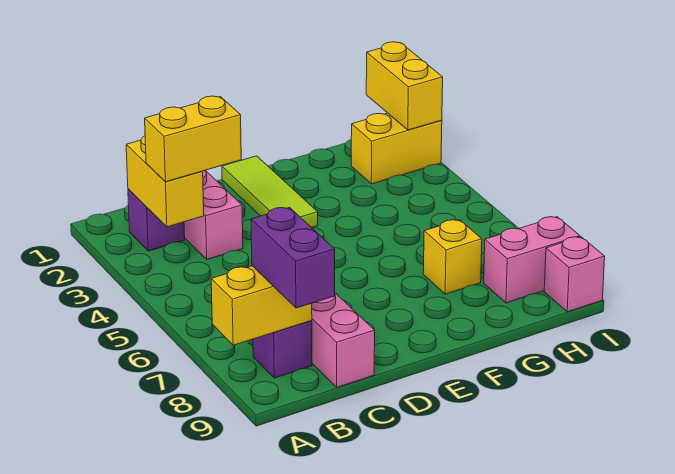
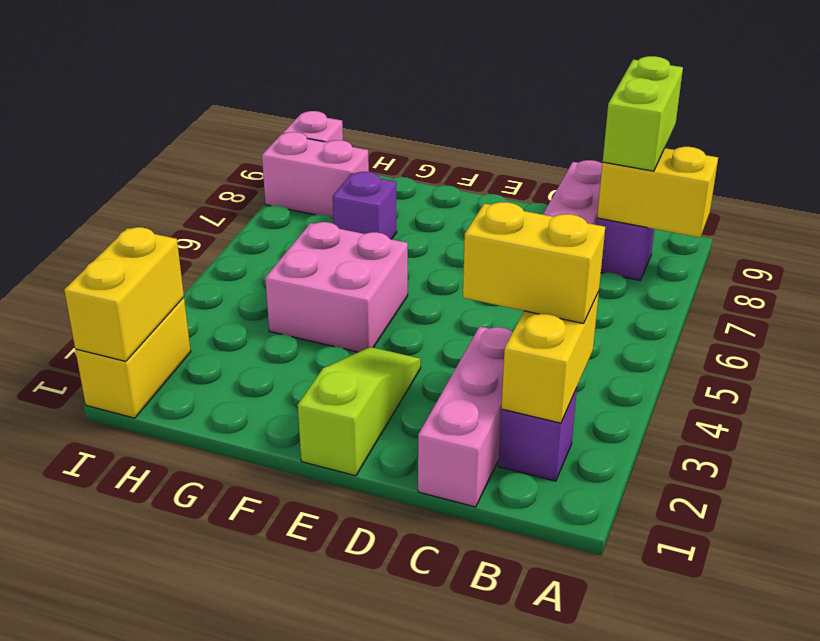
purple brick B8:B9 level 3 -> lime brick B8:B9 level 3
lime tile E1:E3 level 1 -> lime slope E1:E3 level 1 top 1
none -> pink brick F4:G5 level 1
yellow brick G7 level 1 -> purple brick G7 level 1
yellow brick H2:I2 level 1 -> yellow brick I1:I2 level 1

